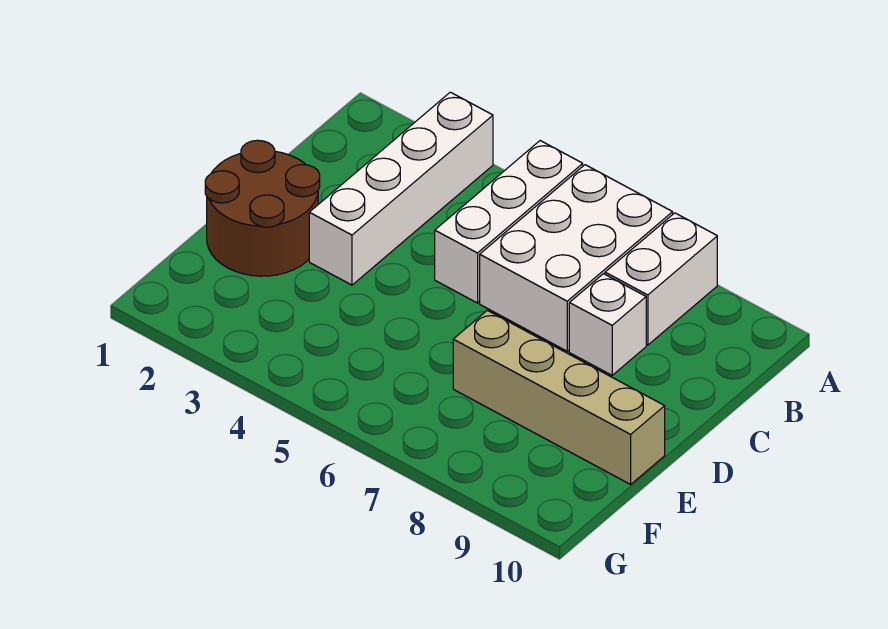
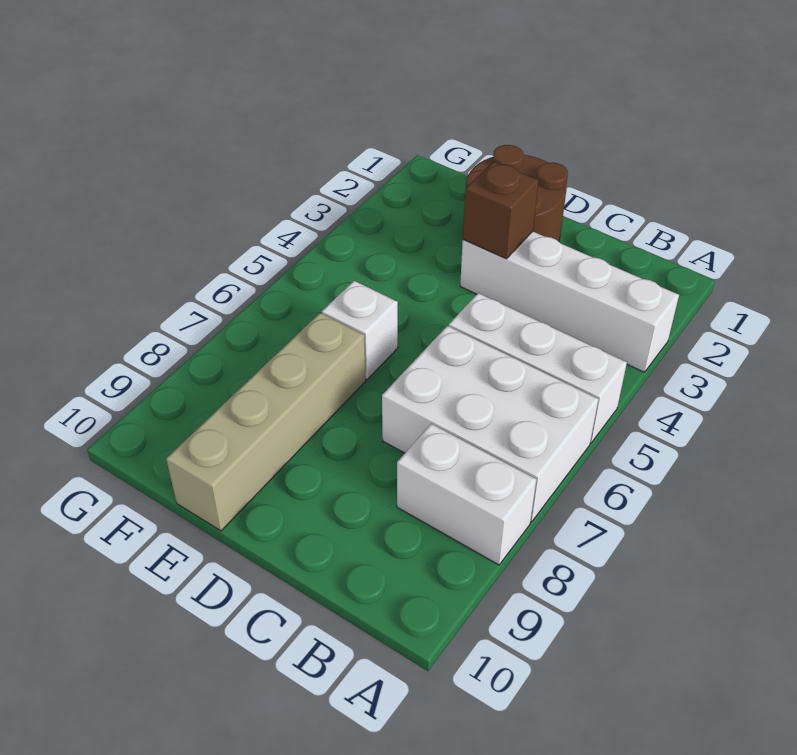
white brick C8 level 1 -> white brick E6 level 1
none -> brown brick D3 level 2

